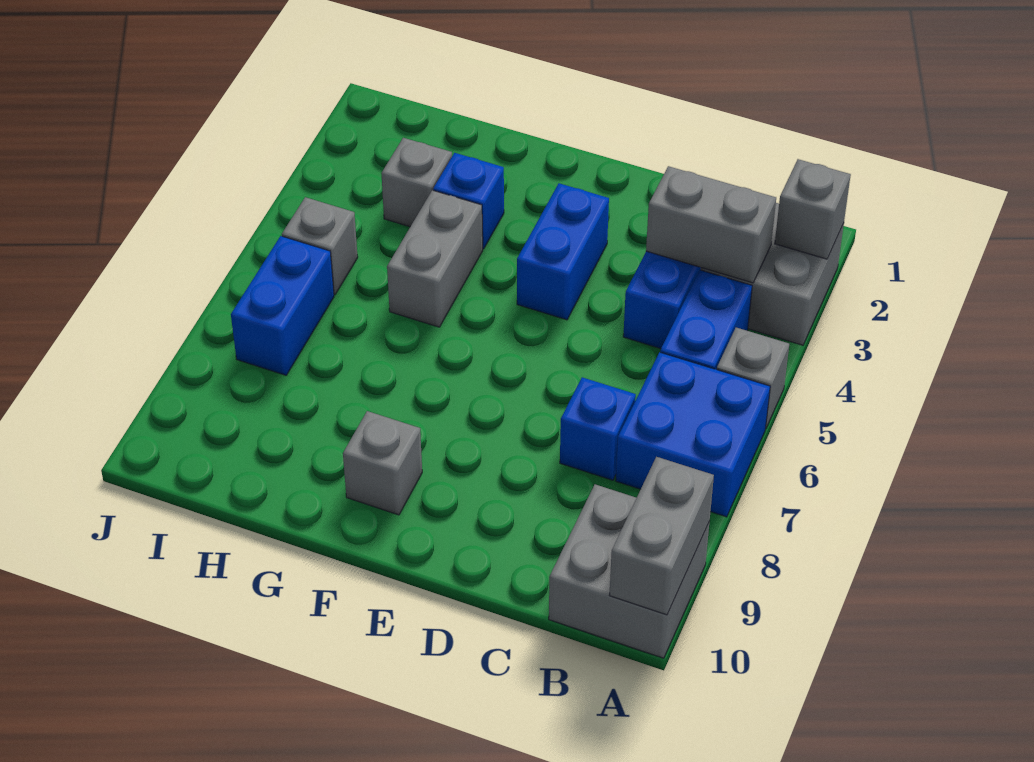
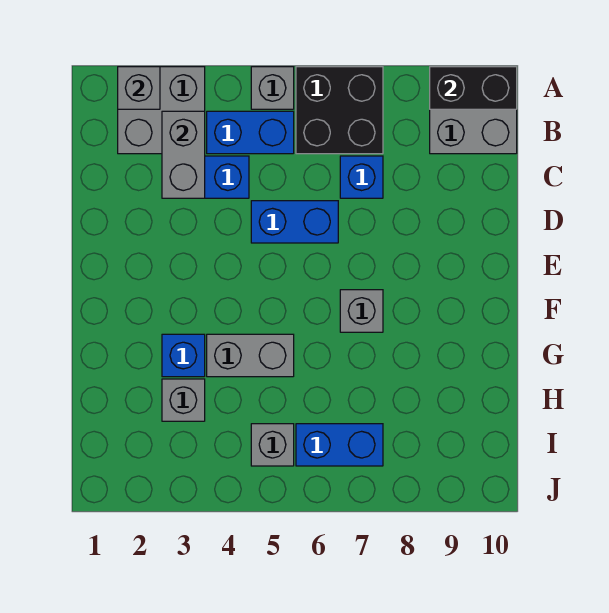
blue brick A6:B7 level 1 -> black brick A6:B7 level 1
grey brick A9:A10 level 2 -> black brick A9:A10 level 2
blue brick E3:E4 level 1 -> blue brick D5:D6 level 1
grey brick F9 level 1 -> grey brick F7 level 1

